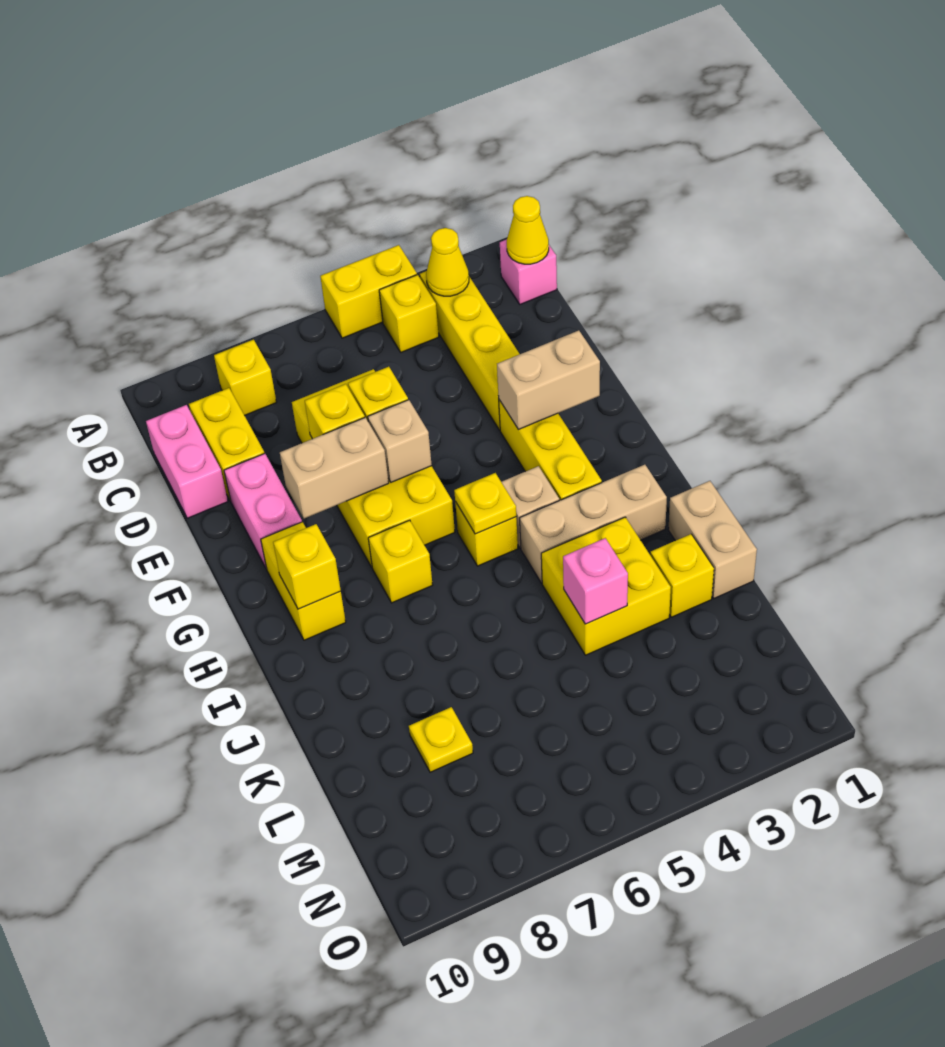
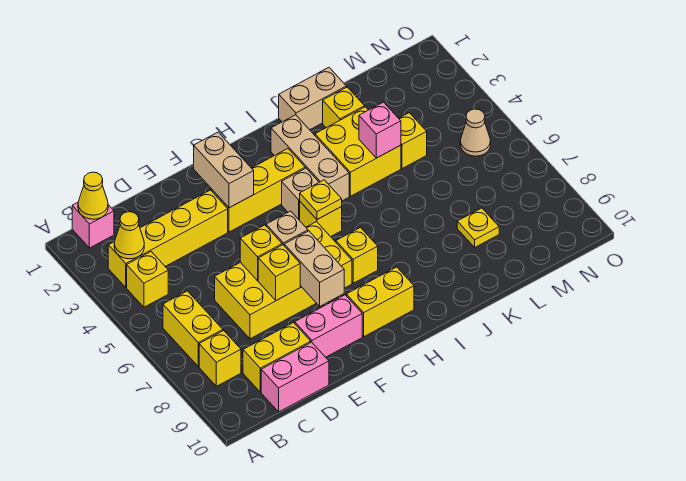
yellow brick A4:A5 level 1 -> yellow brick B6:B7 level 1
yellow brick H9 level 2 -> yellow brick L4 level 1
none -> tan cone N5 level 1

